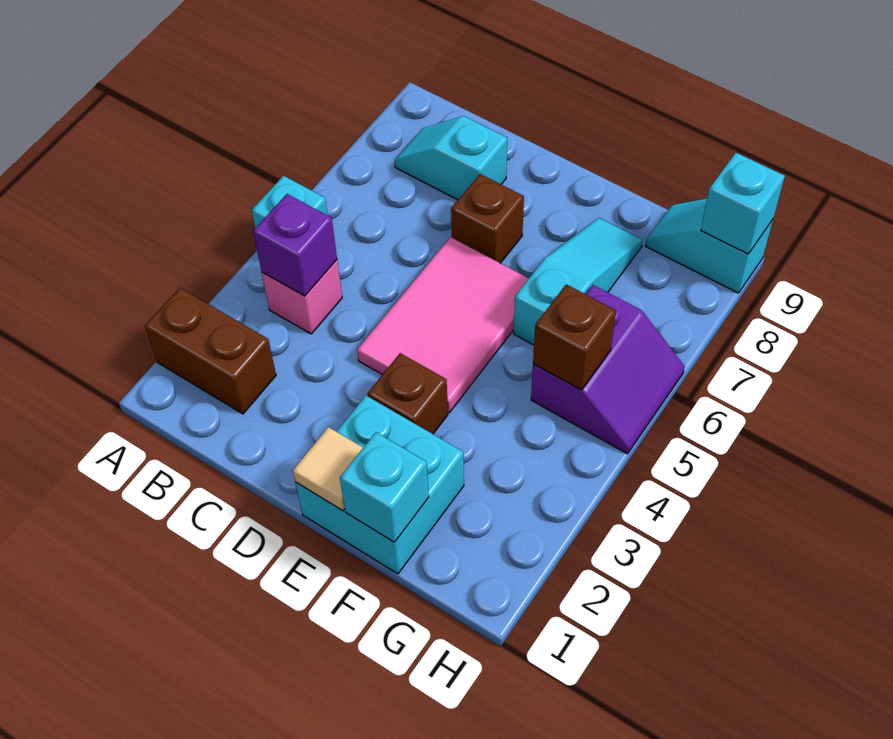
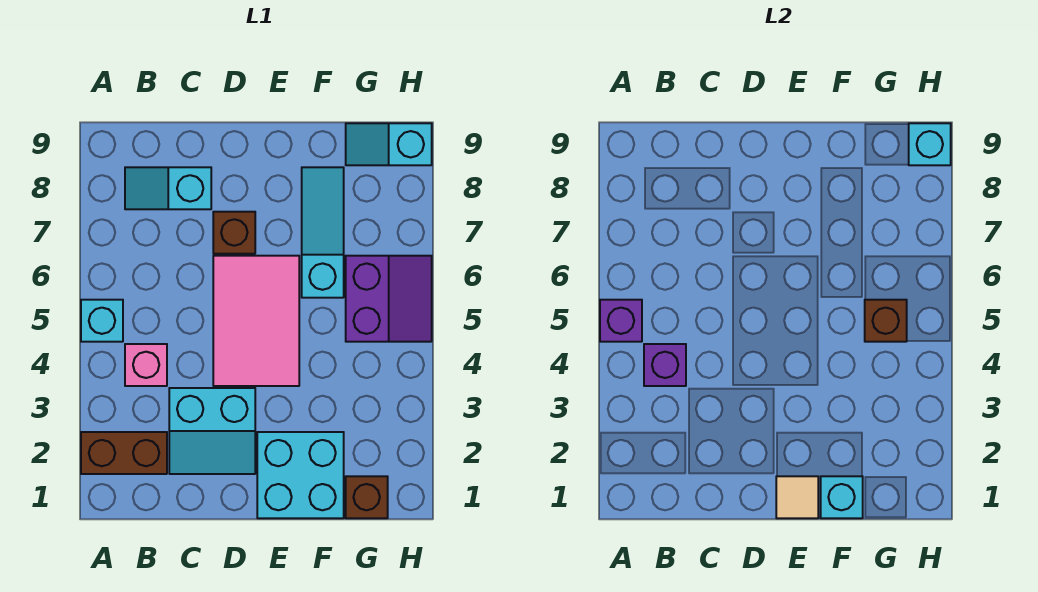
none -> purple brick A5 level 2
none -> cyan slope C2:D3 level 1 top 3
brown brick E3 level 1 -> brown brick G1 level 1

